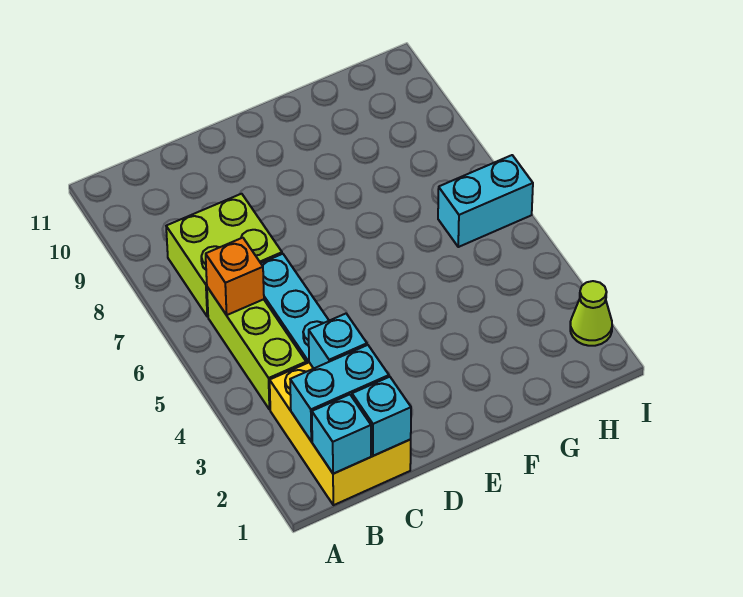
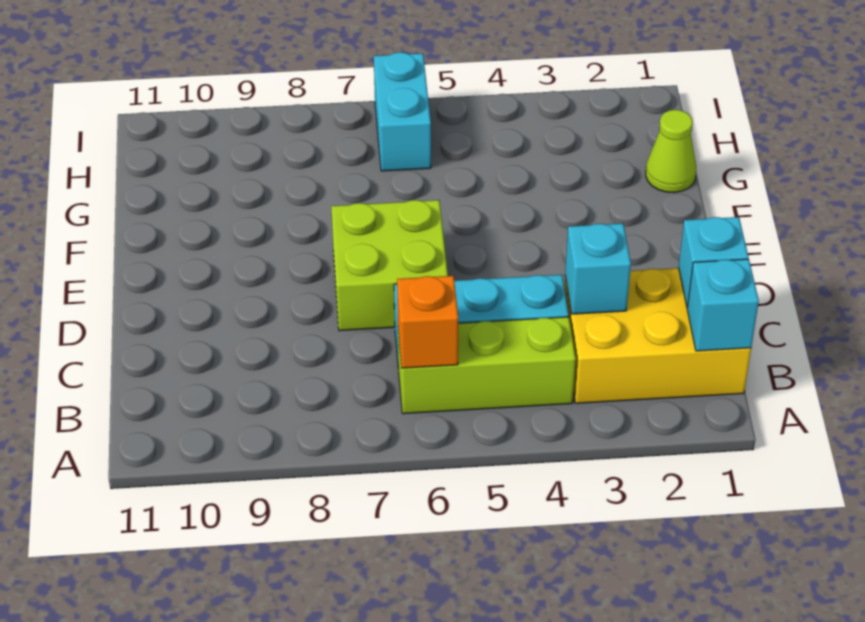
cyan brick B2:C2 level 2 -> none
lime brick B7:C8 level 1 -> lime brick D6:E7 level 1
lime cone I2 level 1 -> lime cone G1 level 1

